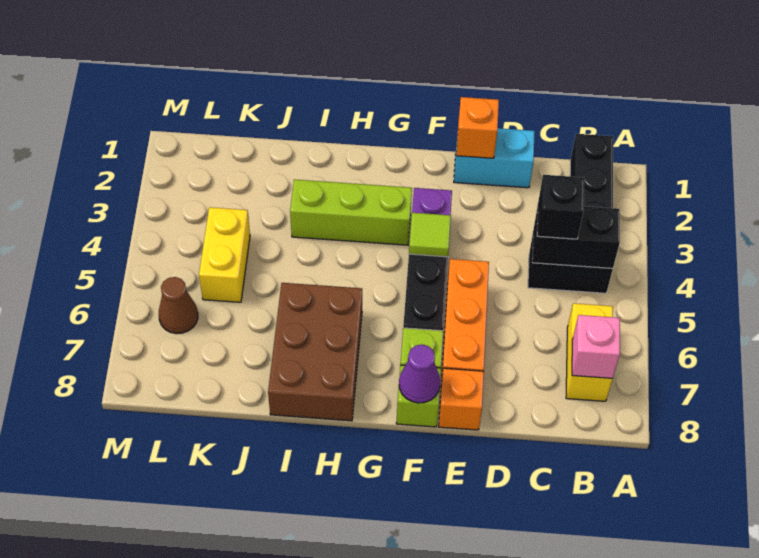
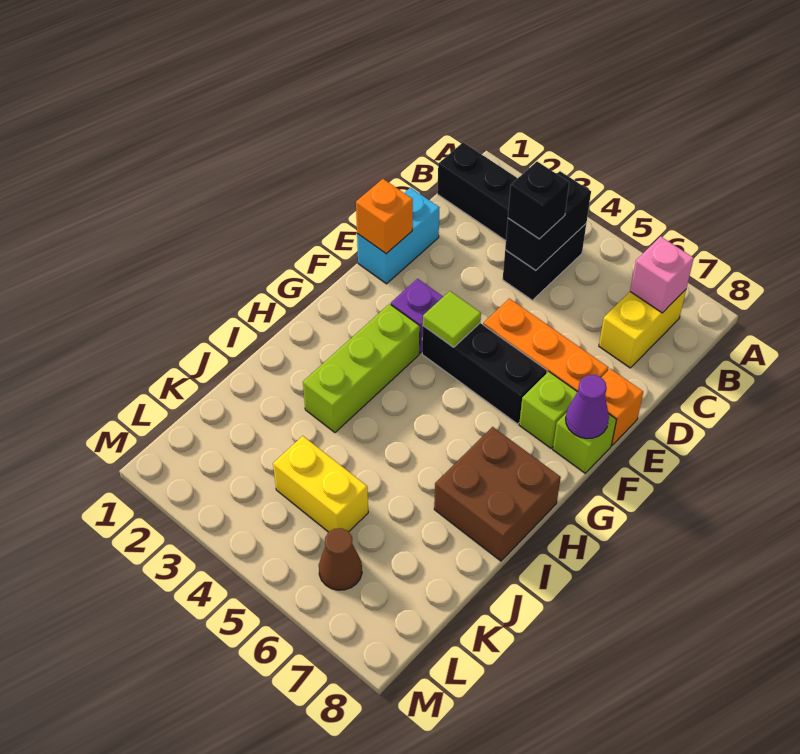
yellow brick B6:B7 level 1 -> yellow brick B7:C7 level 1
brown brick H6:I8 level 1 -> brown brick H7:I8 level 1

